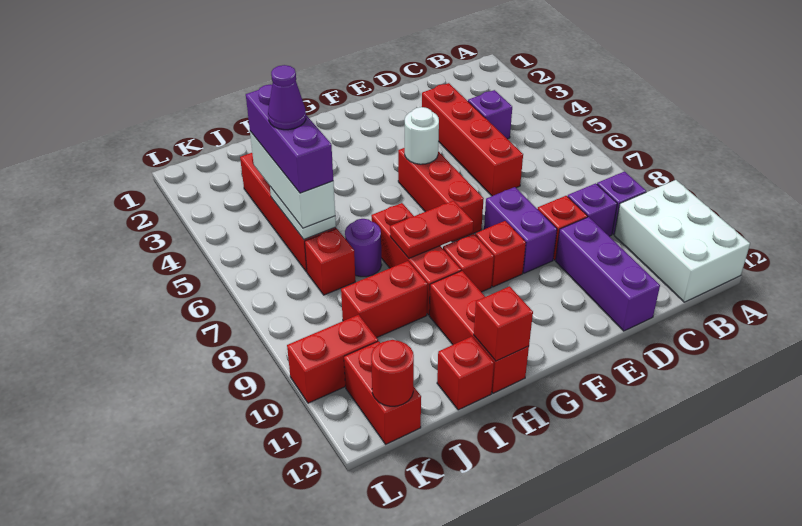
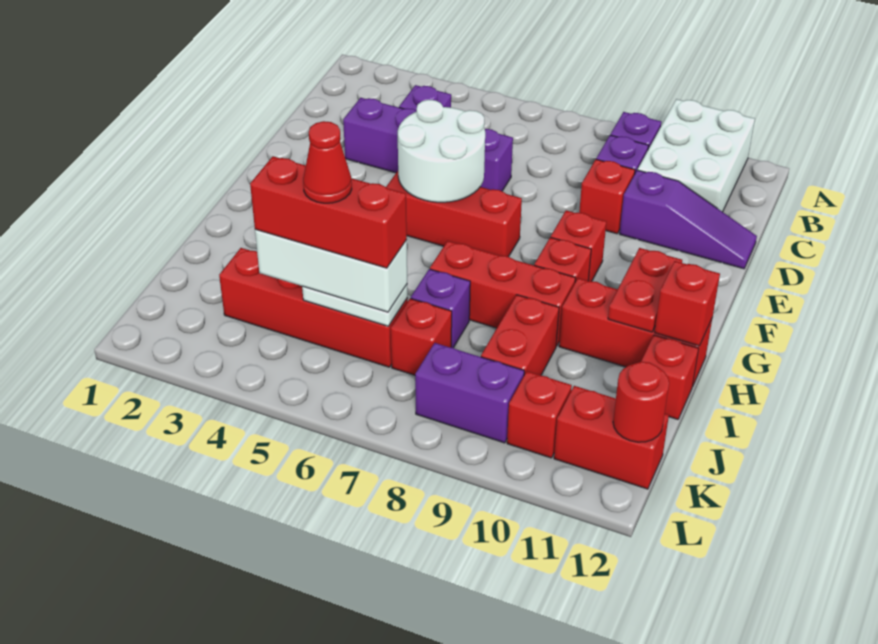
white brick A10:B12 level 1 -> white brick A10:C11 level 1
red brick D3:D6 level 1 -> purple brick D3:D6 level 1
purple brick D10:D12 level 1 -> purple slope D10:D12 level 1 top 10
purple brick E8:E9 level 1 -> purple brick K8:K9 level 1
white round brick F5 level 2 -> white round brick E5:F6 level 2
red plate G8:H8 level 2 -> red plate G11:H11 level 2
purple round brick I7 level 1 -> purple brick I7 level 1
purple brick J4:J6 level 4 -> red brick J4:J6 level 4
purple cone J5 level 5 -> red cone J5 level 5
red brick K10:L10 level 1 -> red brick K10 level 1

